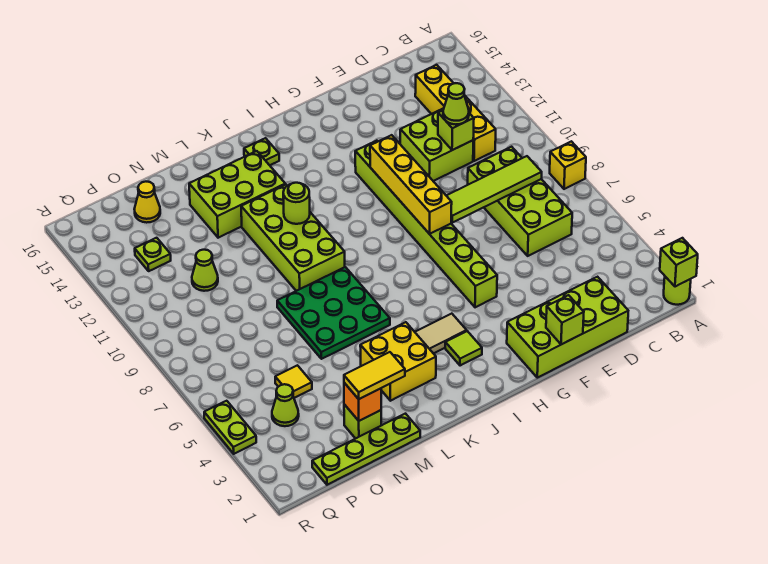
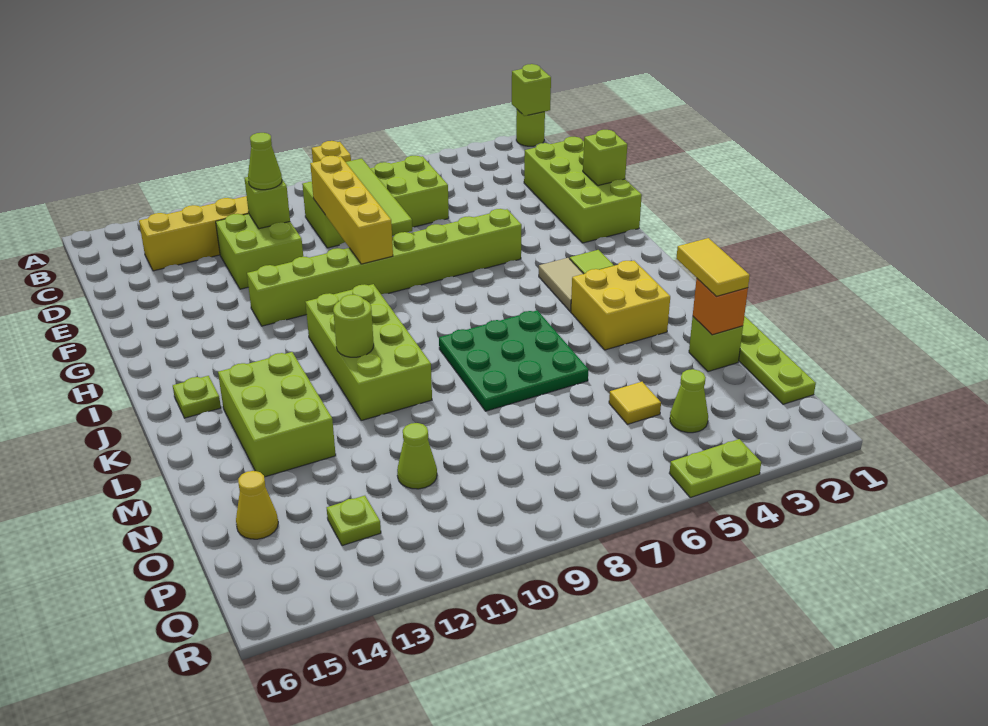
yellow brick G8:G11 level 2 -> yellow brick D9:G9 level 2
lime brick K9:L12 level 1 -> lime brick I10:L11 level 1

